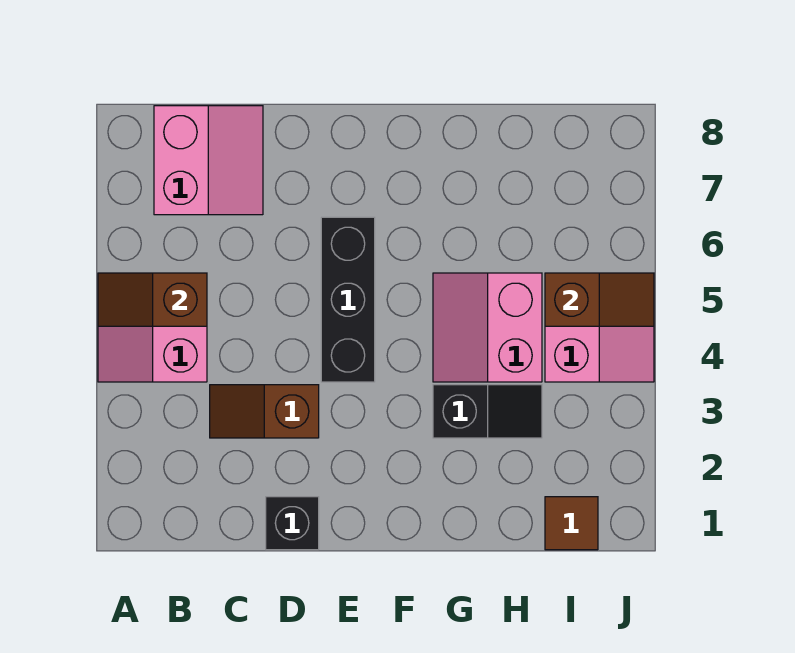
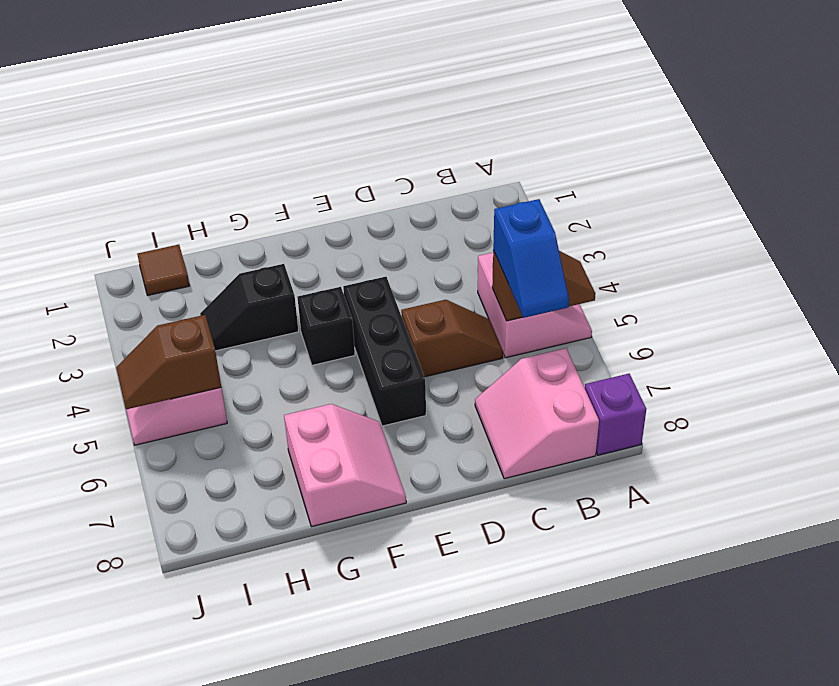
none -> purple brick A8 level 1
none -> blue slope B5:B6 level 3 top 5
brown slope C3:D3 level 1 top D -> brown slope C5:D5 level 1 top D
black brick D1 level 1 -> black brick F4 level 1
pink slope G4:H5 level 1 top H -> pink slope F7:G8 level 1 top G

